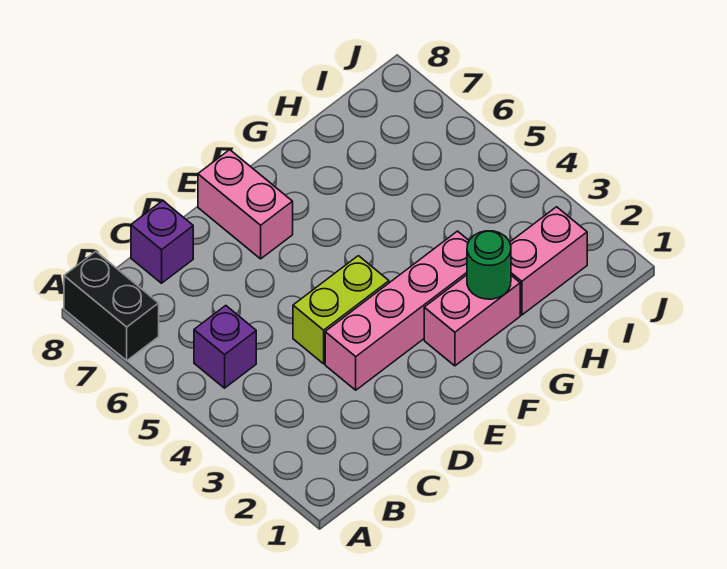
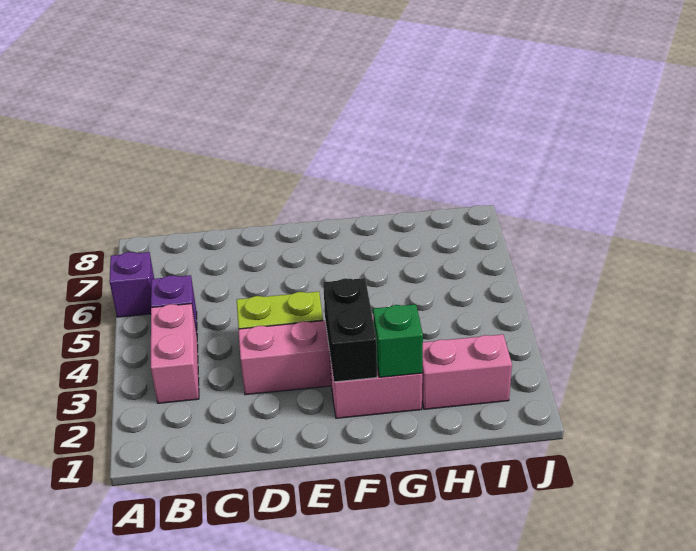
black brick A7:A8 level 1 -> black brick F2:F3 level 2
purple brick C8 level 1 -> purple brick A6 level 1
pink brick E7:E8 level 1 -> pink brick B3:B4 level 1
green round brick G2 level 2 -> green brick G2 level 2

